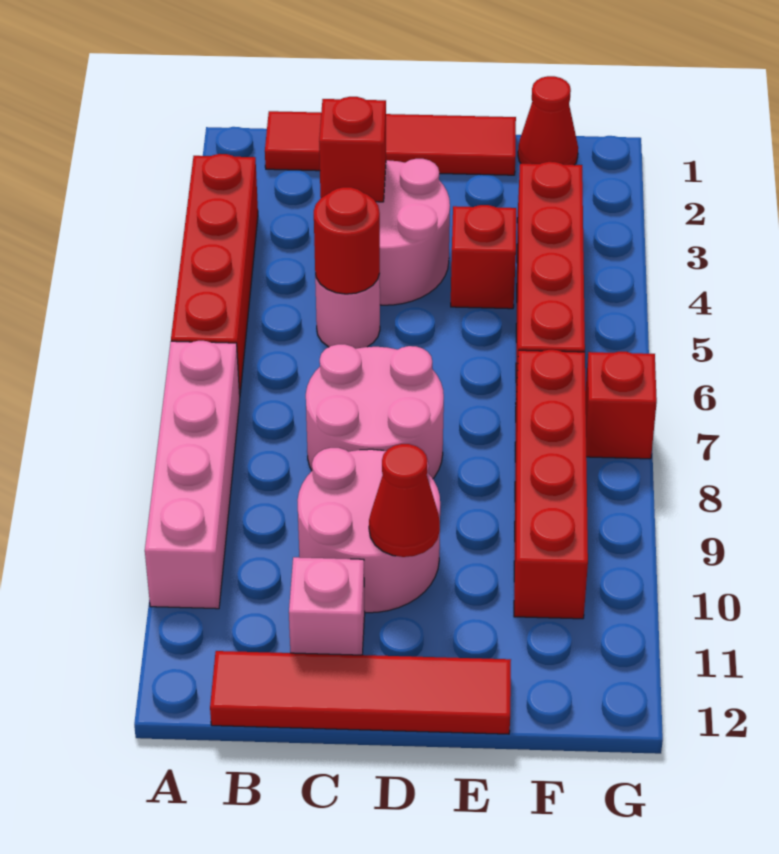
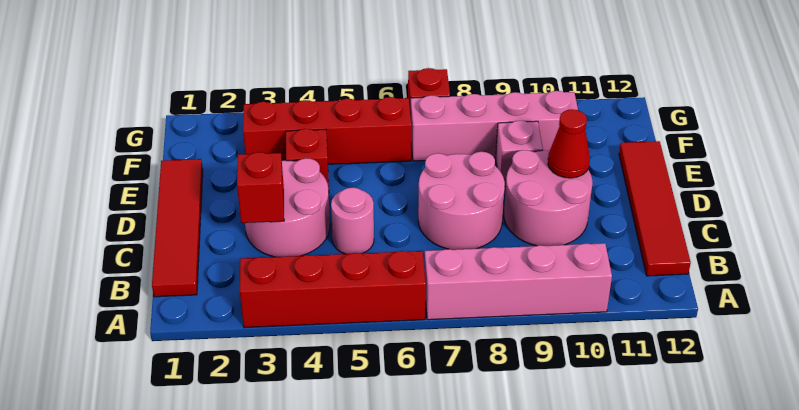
red round brick C5 level 2 -> none
pink brick C11 level 1 -> pink brick E9 level 1
red cone F1 level 1 -> none
red brick F7:F10 level 1 -> pink brick F7:F10 level 1

